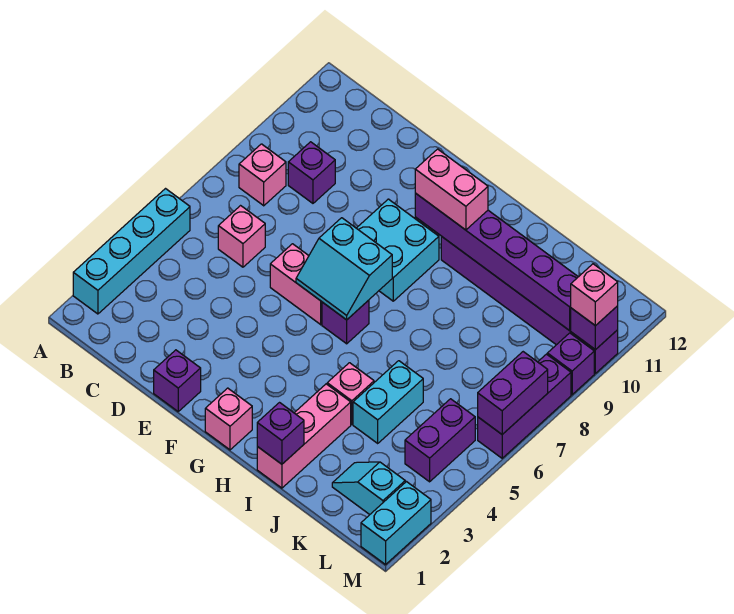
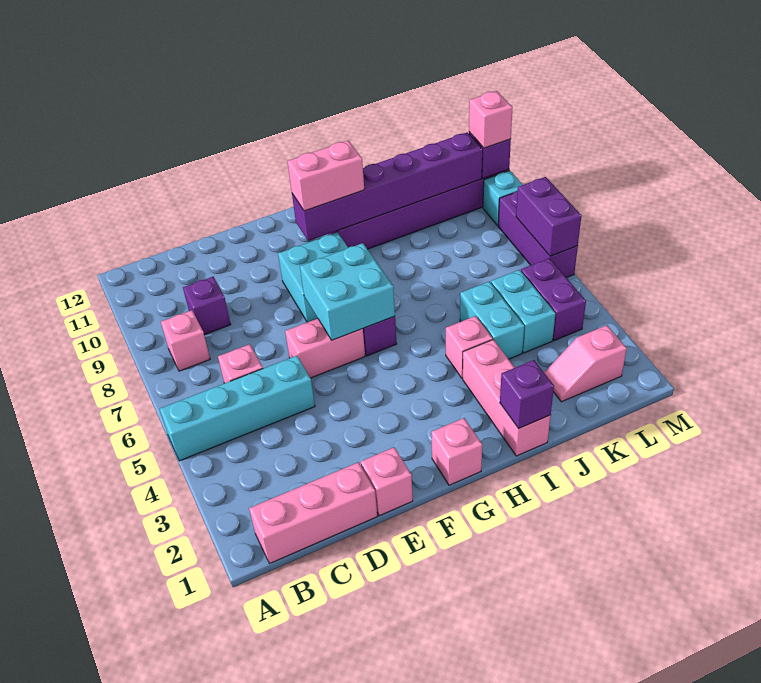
cyan brick A2:A5 level 1 -> cyan brick A5:D5 level 1
none -> pink brick B1:D1 level 1
purple brick E1 level 1 -> pink brick E1 level 1
cyan slope F6:G7 level 2 top 7 -> cyan brick F6:G7 level 2
cyan slope K2:L2 level 1 top L -> pink slope K2:L2 level 1 top L
cyan brick M1:M2 level 1 -> cyan brick K4:K5 level 1
purple brick M9 level 1 -> cyan brick M9 level 1

